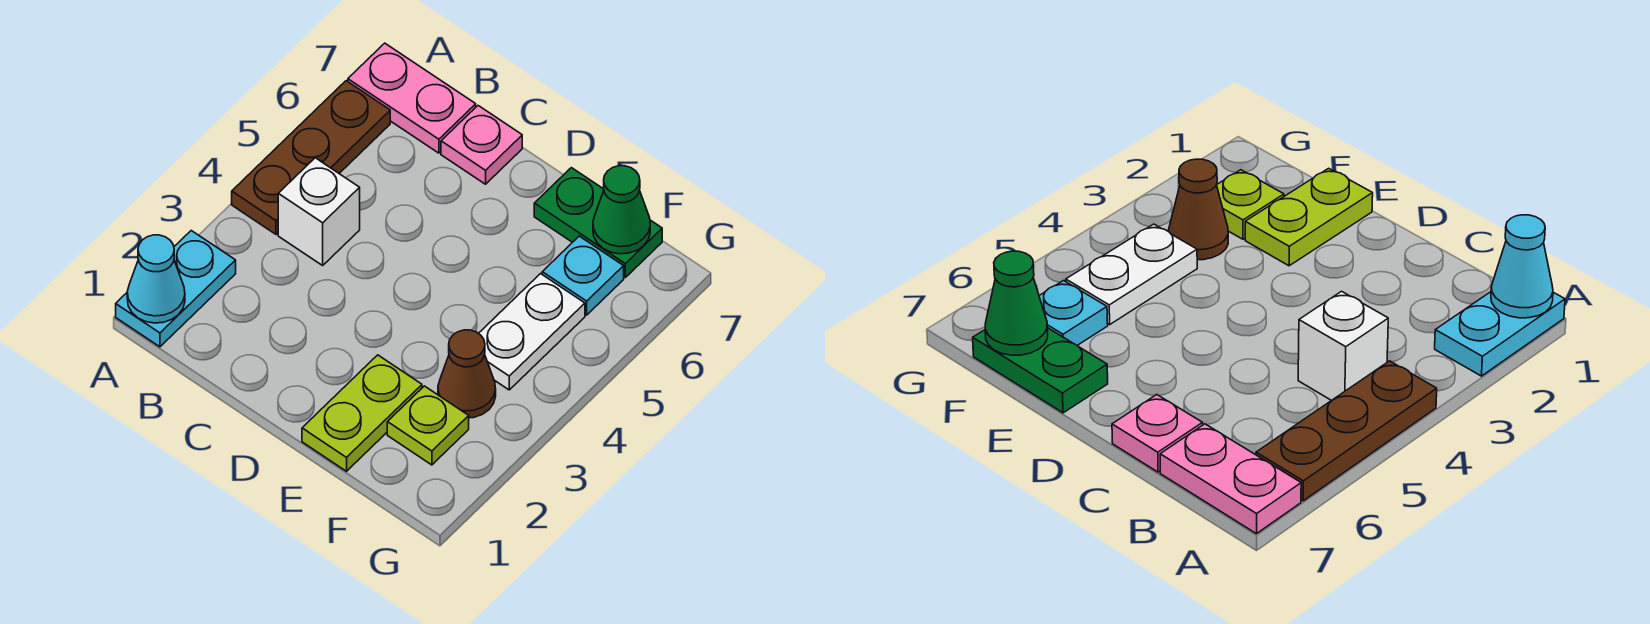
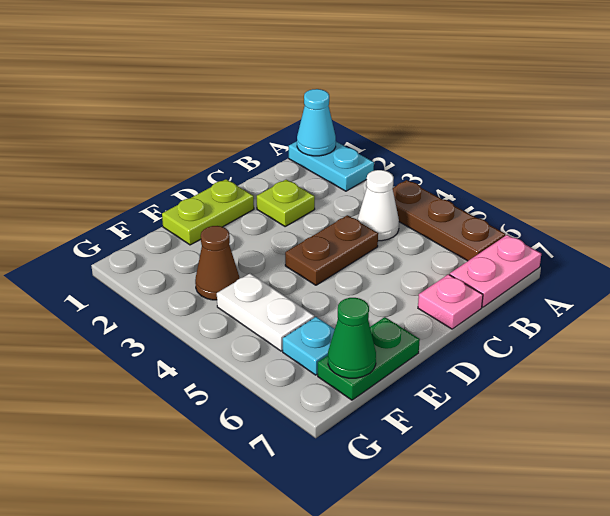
white brick B4 level 1 -> white cone B4 level 1
none -> brown plate C4:D4 level 1
lime plate E1:E2 level 1 -> lime plate D1:E1 level 1
lime plate F2 level 1 -> lime plate C2 level 1

